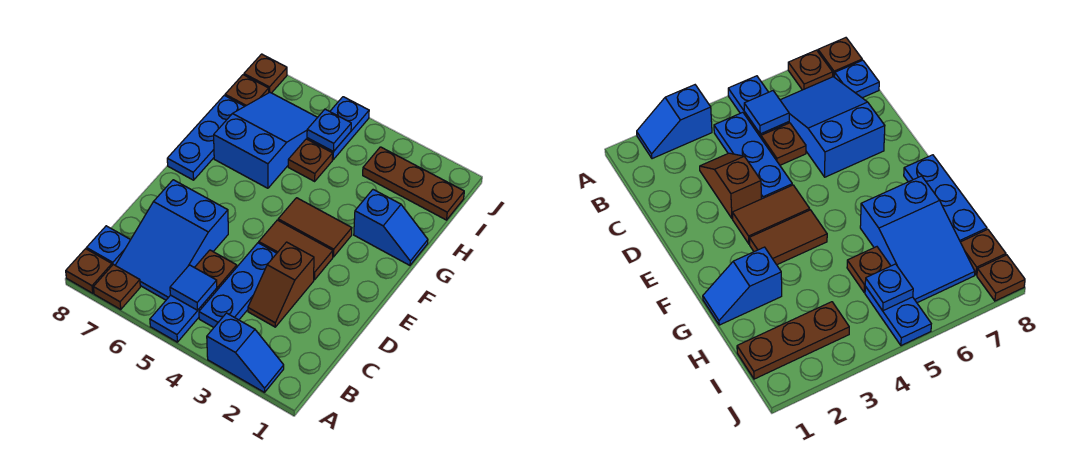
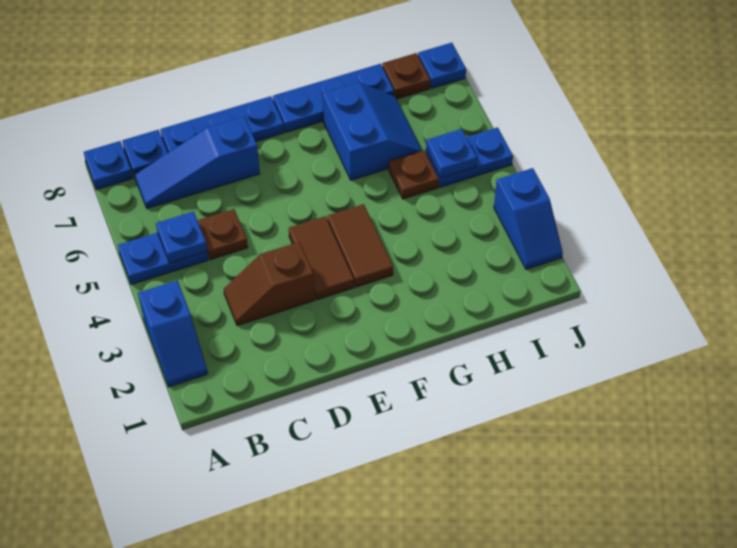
brown plate A7 level 1 -> none
brown plate A8 level 1 -> blue plate A8 level 1
blue plate B4:D4 level 1 -> blue plate C8:E8 level 1
blue tile B5 level 2 -> blue plate B5 level 2
blue slope B6:D7 level 1 top D -> blue slope B7:D7 level 1 top D
blue slope G1:G2 level 1 top 2 -> blue slope J2:J3 level 1 top 3
blue slope G6:I7 level 1 top G -> blue slope G6:H7 level 1 top G
brown plate I1:I3 level 1 -> none
brown plate J8 level 1 -> blue plate J8 level 1

